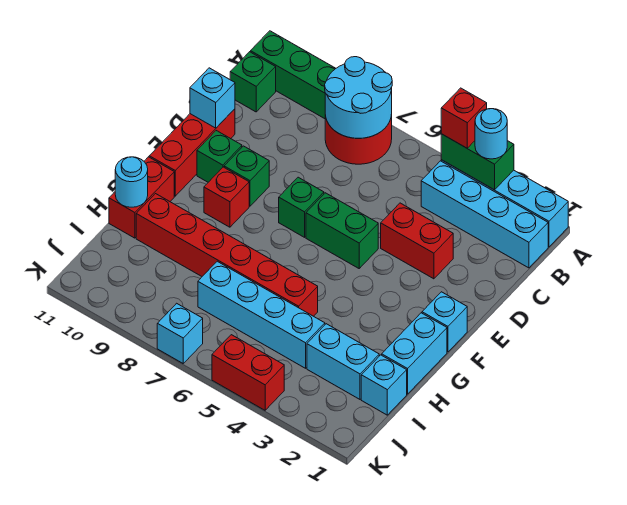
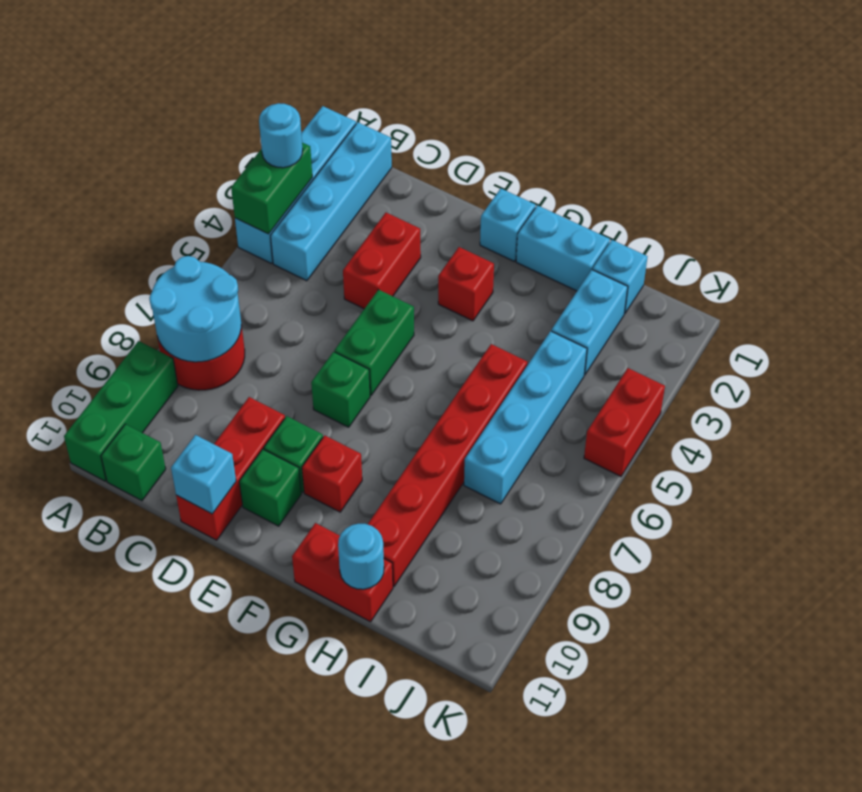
red brick A4 level 3 -> red brick F3 level 1
red brick D11:F11 level 1 -> red brick D9:D11 level 1
cyan brick K7 level 1 -> none

